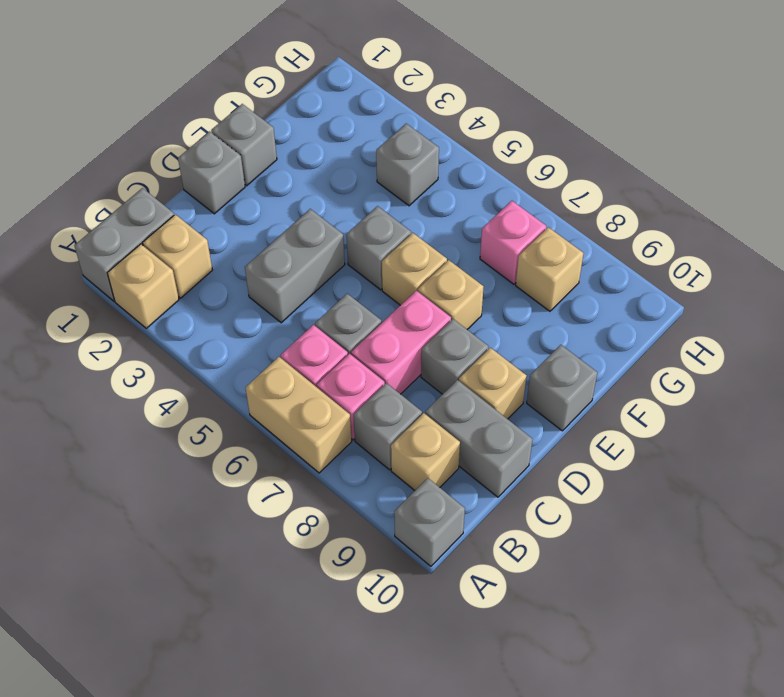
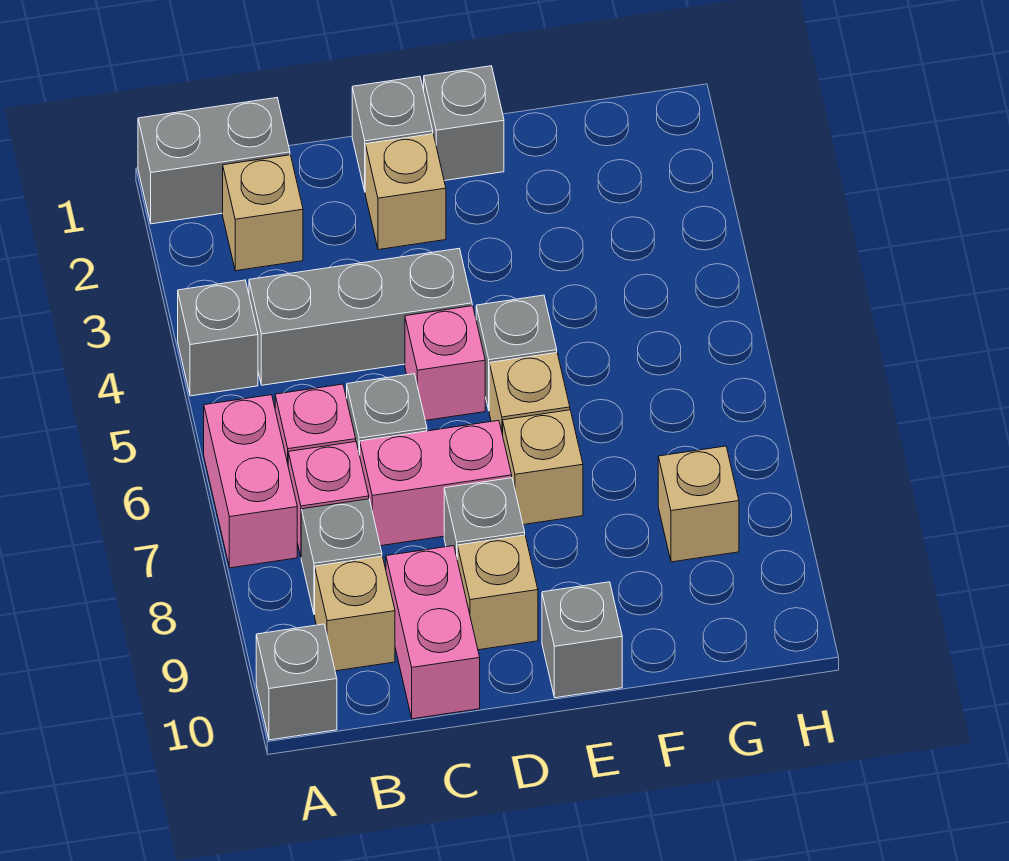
tan brick A2 level 1 -> tan brick D2 level 1
tan brick A6:A7 level 1 -> pink brick A6:A7 level 1
grey brick C4:D4 level 1 -> grey brick B4:D4 level 1
grey brick C9:C10 level 1 -> pink brick C9:C10 level 1
grey brick G4 level 1 -> grey brick A4 level 1
pink brick G7 level 1 -> pink brick D5 level 1

